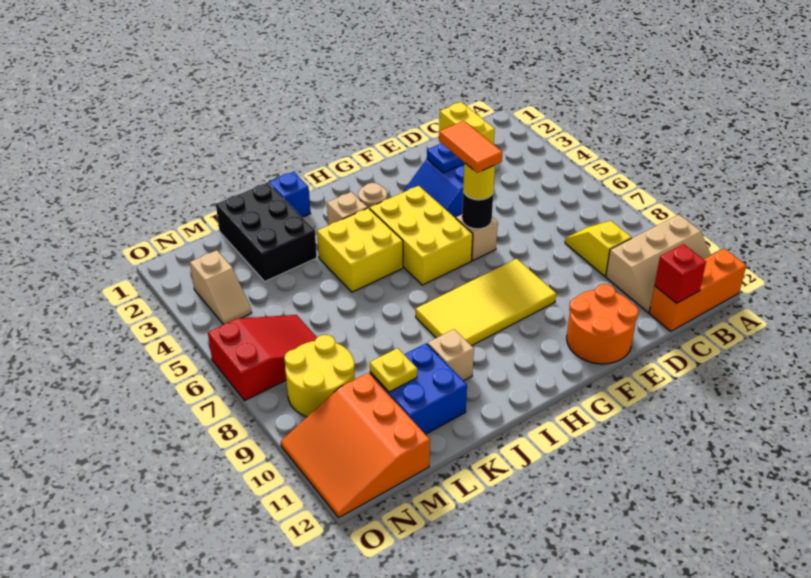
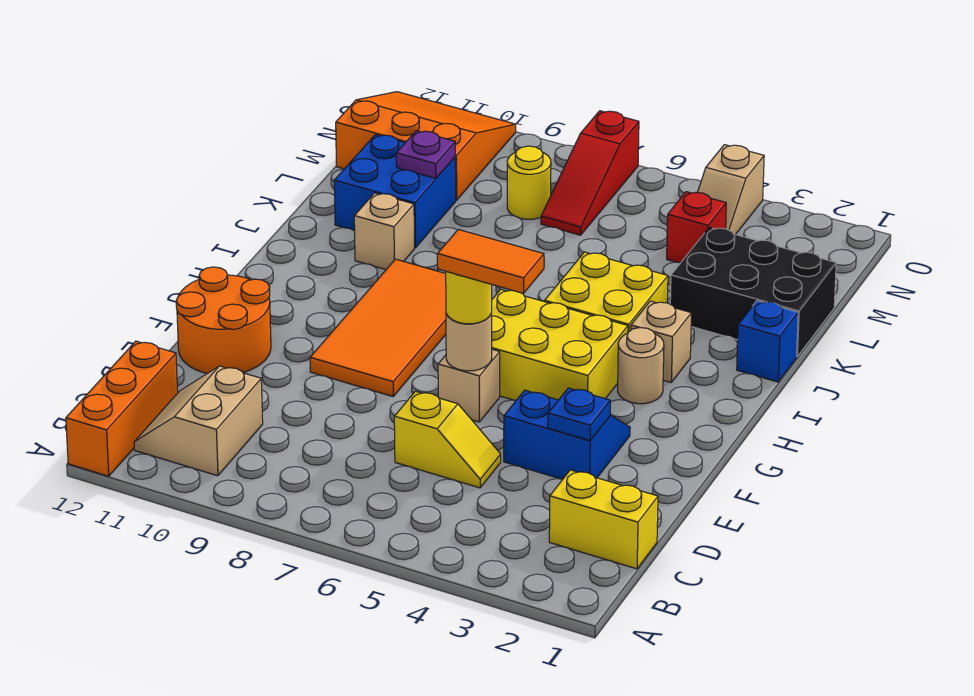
tan slope A10:C11 level 1 top 10 -> tan slope B10:C11 level 1 top 10
yellow slope C8:C9 level 1 top 9 -> yellow slope D5:D6 level 1 top 6
red brick C12 level 2 -> red brick M4 level 1
black round brick F6 level 2 -> tan round brick F6 level 2
yellow tile F8:I9 level 1 -> orange tile F8:I9 level 1
yellow plate L10 level 2 -> purple plate L10 level 2
red slope M6:O7 level 1 top O -> red slope M7:O7 level 1 top O
yellow round brick M8:N9 level 1 -> yellow round brick M8 level 1
tan slope N3:N4 level 1 top 3 -> tan slope N4:O4 level 1 top O

